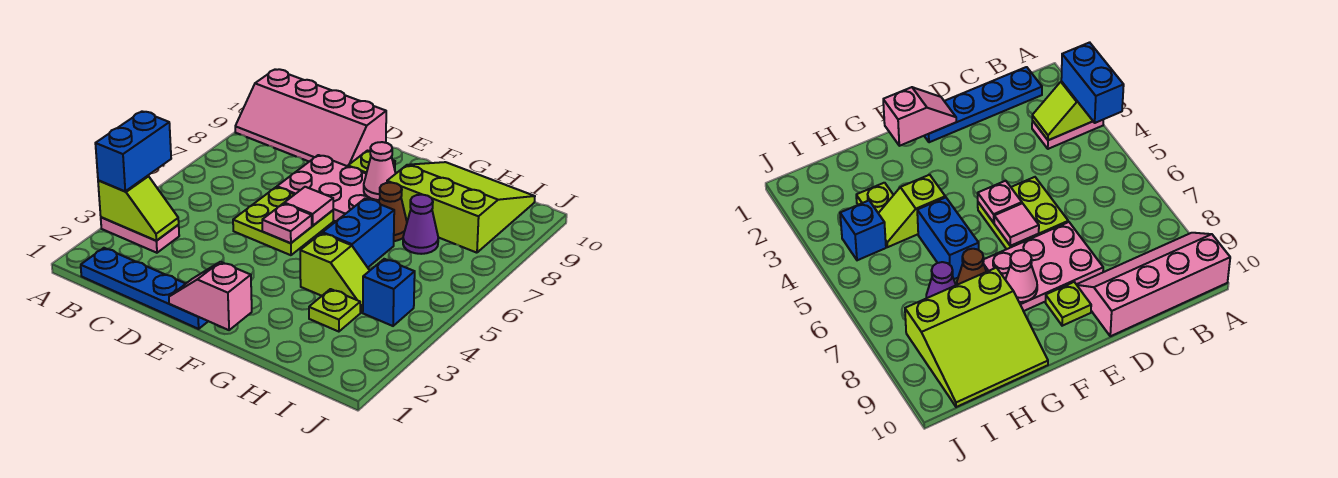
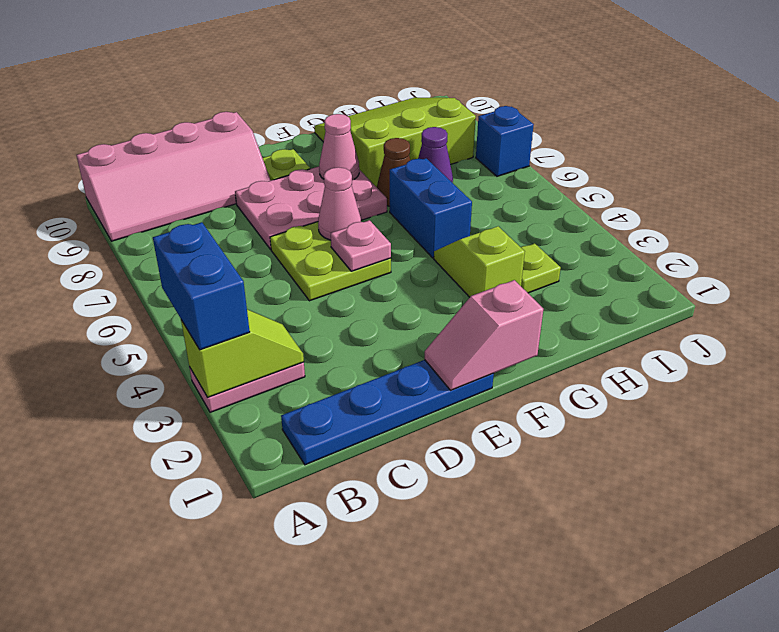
pink tile E6 level 2 -> pink cone E6 level 2
lime slope G4:H4 level 1 top G -> lime slope G3:G4 level 1 top 3
blue brick I4 level 1 -> blue brick J7 level 1

